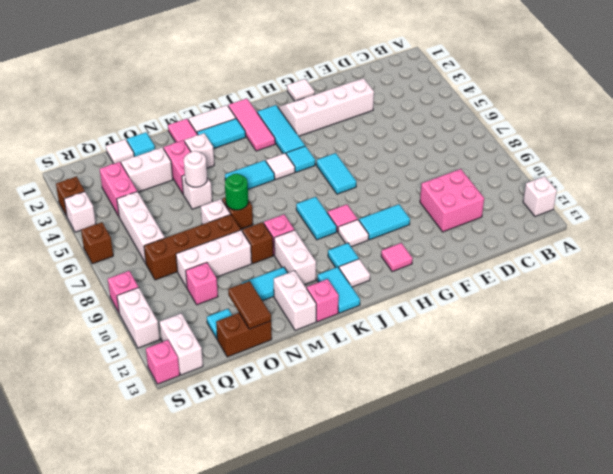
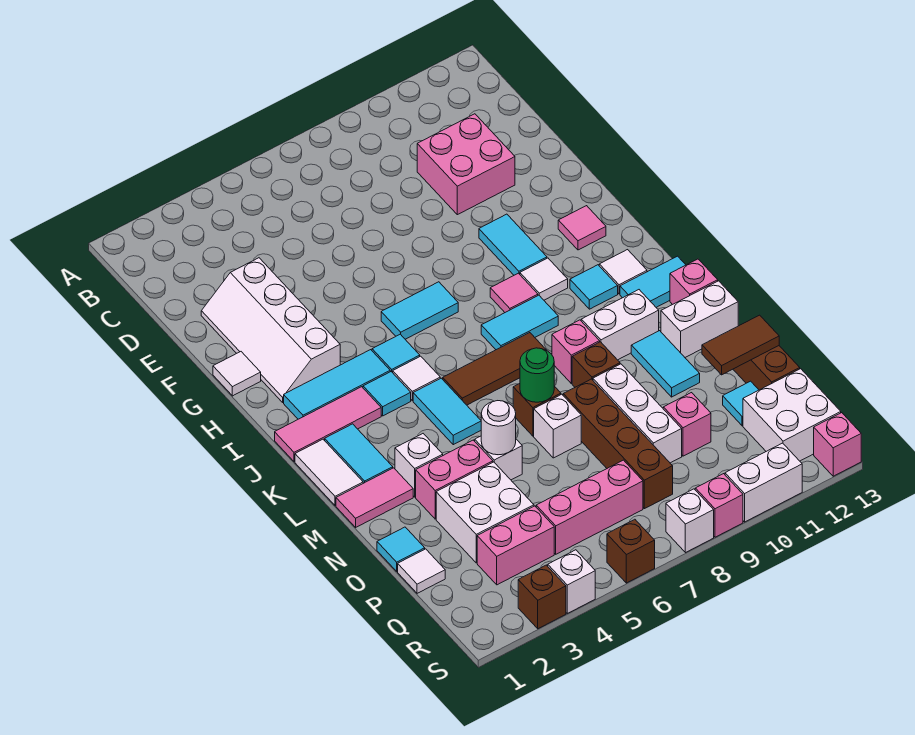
white brick A12 level 1 -> white brick S8 level 1
none -> cyan tile J4 level 1
none -> brown tile K6:K8 level 1
white brick O3:P3 level 1 -> white brick O3:P4 level 1
white brick Q5:Q7 level 1 -> pink brick Q5:Q7 level 1
white brick R12:R13 level 1 -> white brick Q12:R13 level 1

